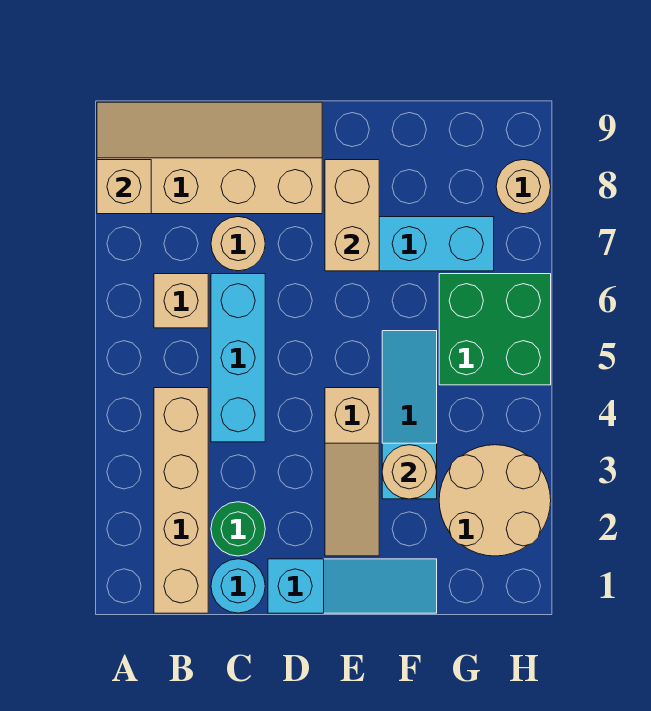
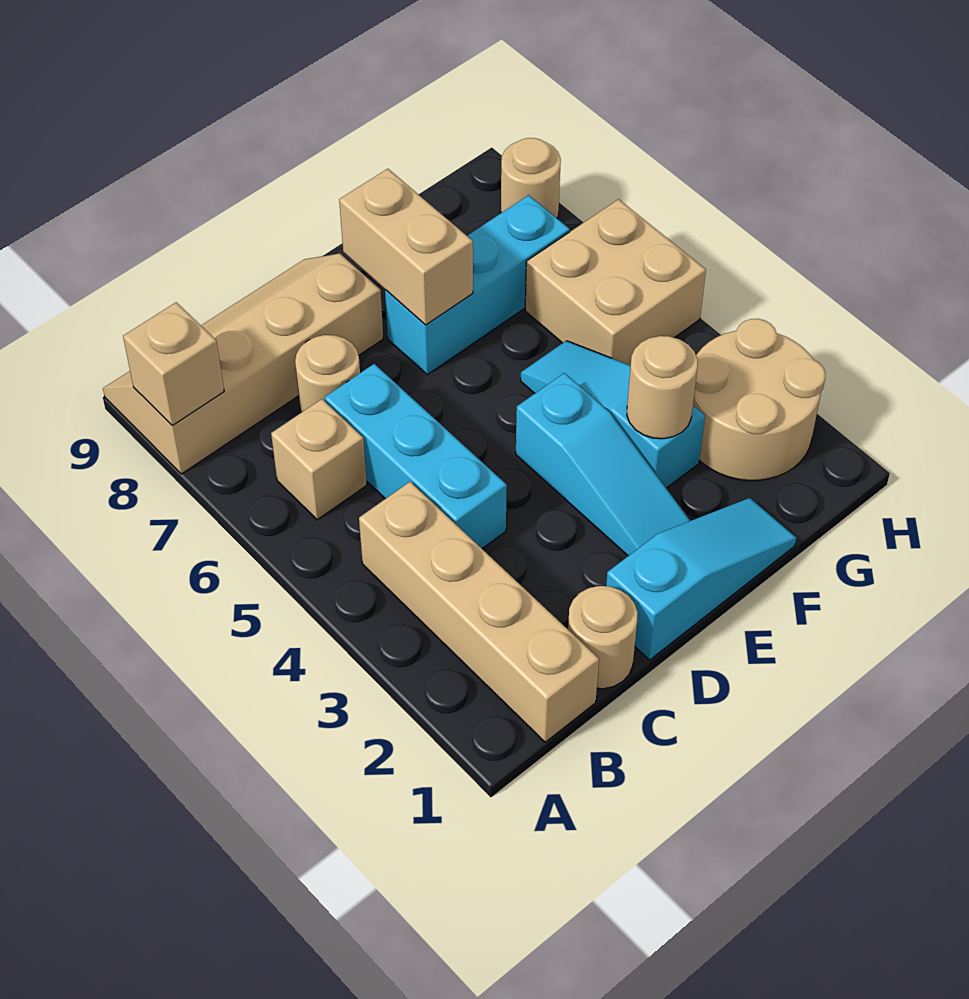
cyan round brick C1 level 1 -> tan round brick C1 level 1
green round brick C2 level 1 -> none
tan slope E2:E4 level 1 top 4 -> cyan slope E2:E4 level 1 top 4
green brick G5:H6 level 1 -> tan brick G5:H6 level 1

